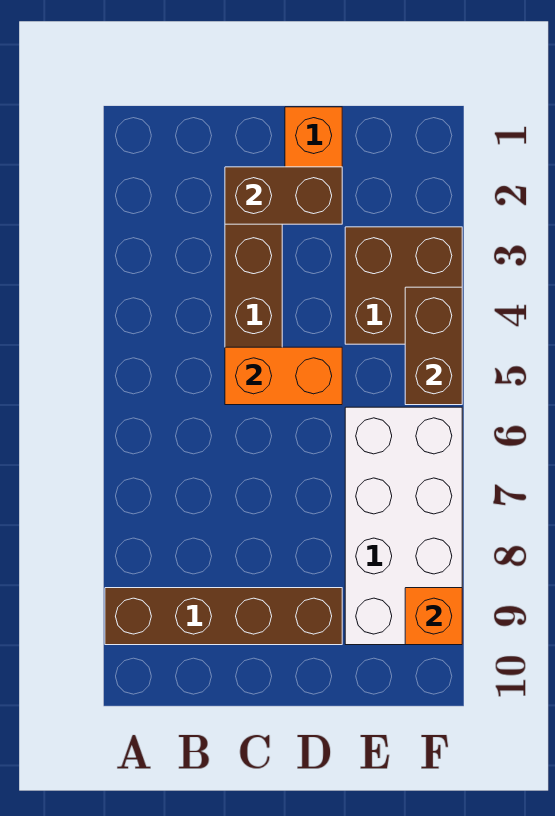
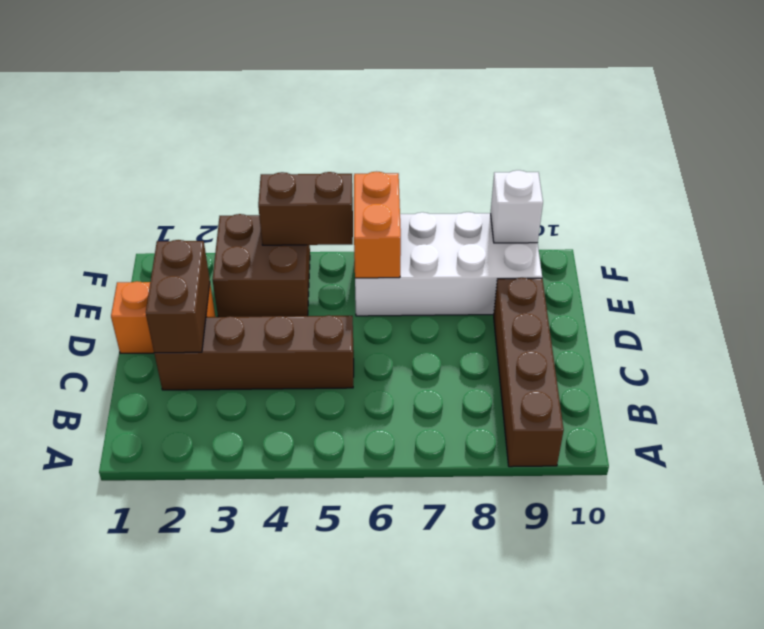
orange brick C5:D5 level 2 -> orange brick E6:F6 level 2
orange brick F9 level 2 -> white brick F9 level 2

